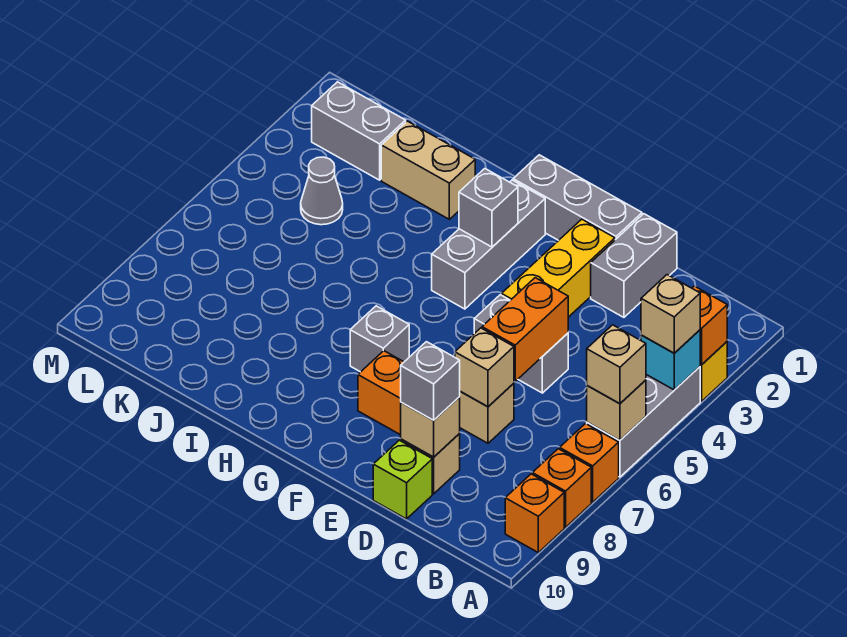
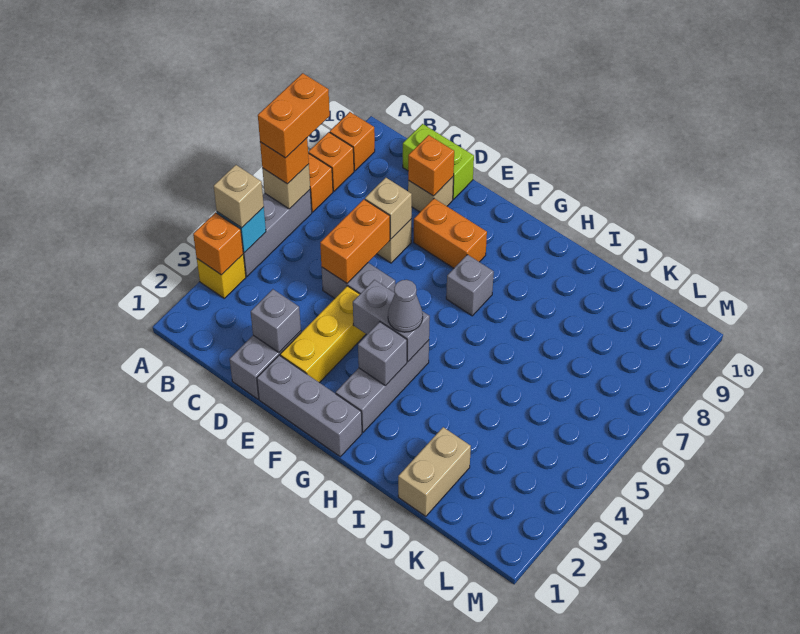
tan brick A6 level 3 -> orange brick A6 level 3
none -> orange brick A6:A7 level 4
tan brick D9 level 2 -> orange brick D9 level 2
grey brick D9 level 3 -> grey brick D2 level 2
lime brick D10 level 1 -> lime brick C10:D10 level 1
tan brick I2:J2 level 1 -> tan brick J1:J2 level 1
grey brick K2:L2 level 1 -> grey brick F4:G4 level 2
grey cone K4 level 1 -> grey cone G4 level 3

